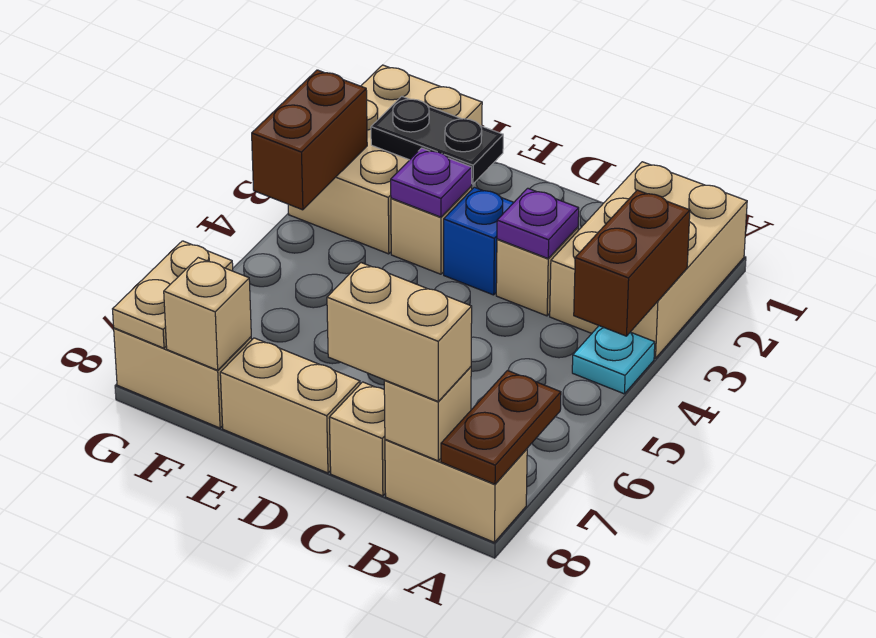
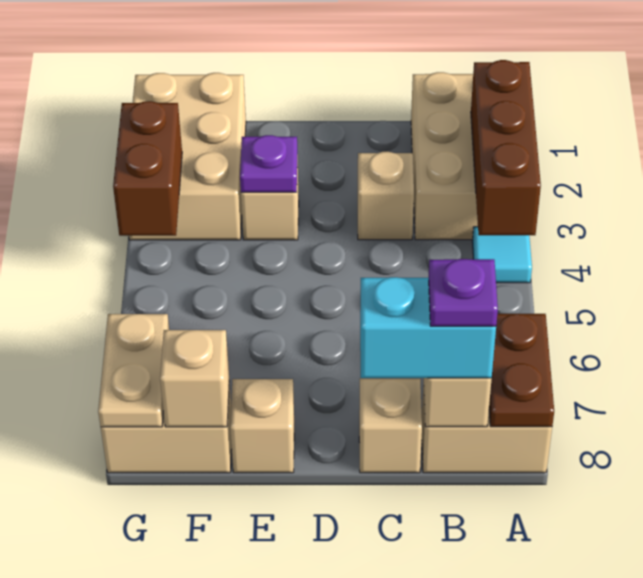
brown brick A3:A4 level 2 -> brown brick A2:A4 level 2
cyan plate A4 level 1 -> cyan tile A4 level 1
tan brick B8:C8 level 3 -> cyan brick B8:C8 level 3
purple plate C3 level 2 -> purple plate B8 level 4
blue brick D3 level 1 -> none
tan brick D8:E8 level 1 -> tan brick E8 level 1
black plate E2:F2 level 2 -> none

